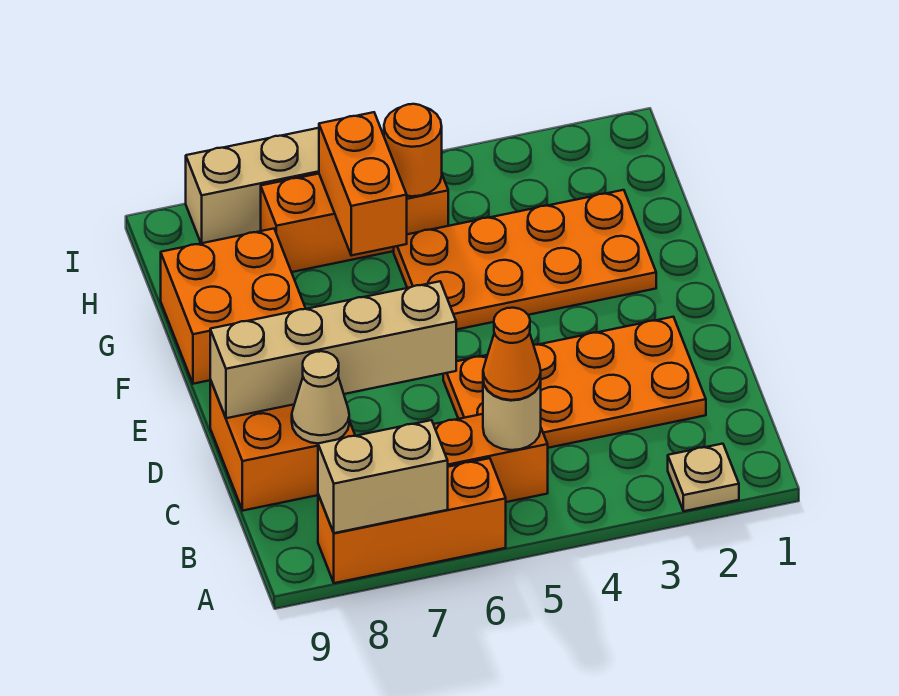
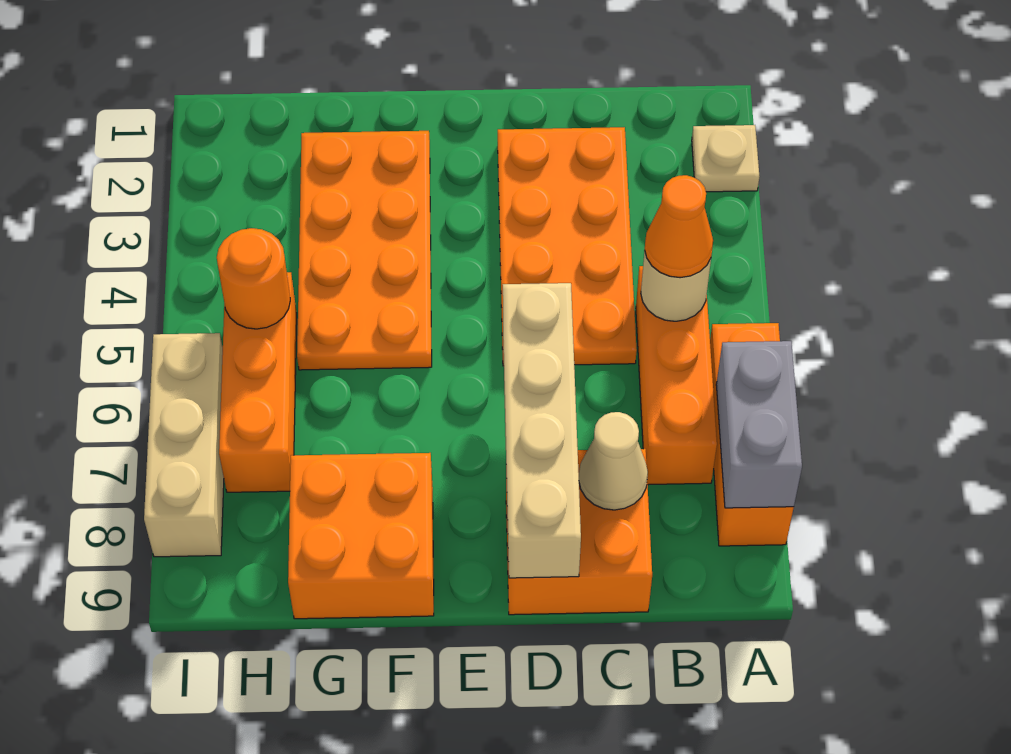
tan brick A7:A8 level 2 -> grey brick A7:A8 level 2
orange brick G6:H6 level 2 -> none

